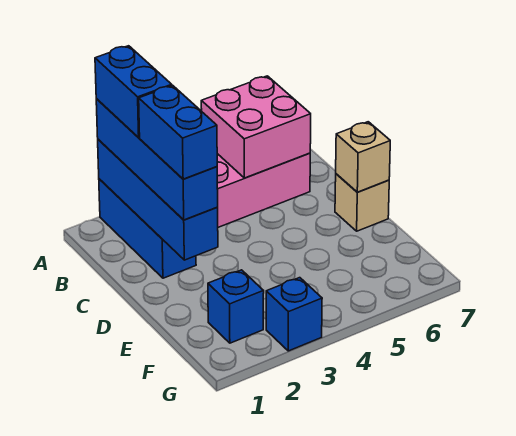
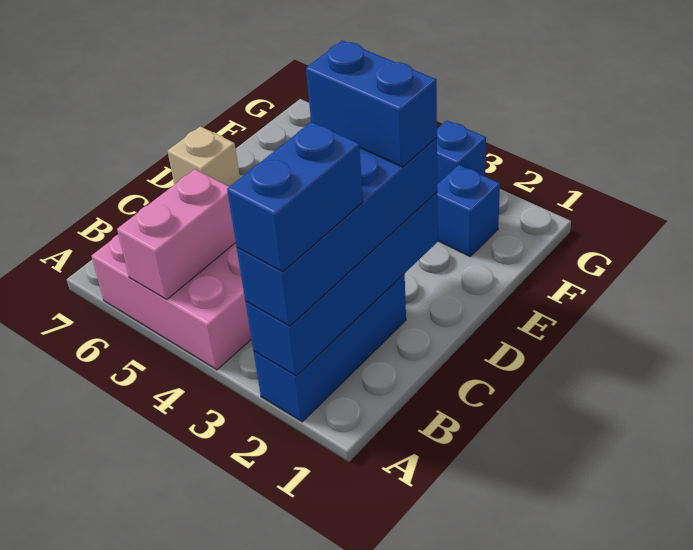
pink brick A5:B6 level 2 -> pink brick A5:B5 level 2
blue brick C2:D2 level 4 -> blue brick D2:D3 level 4
tan brick D7 level 2 -> none

